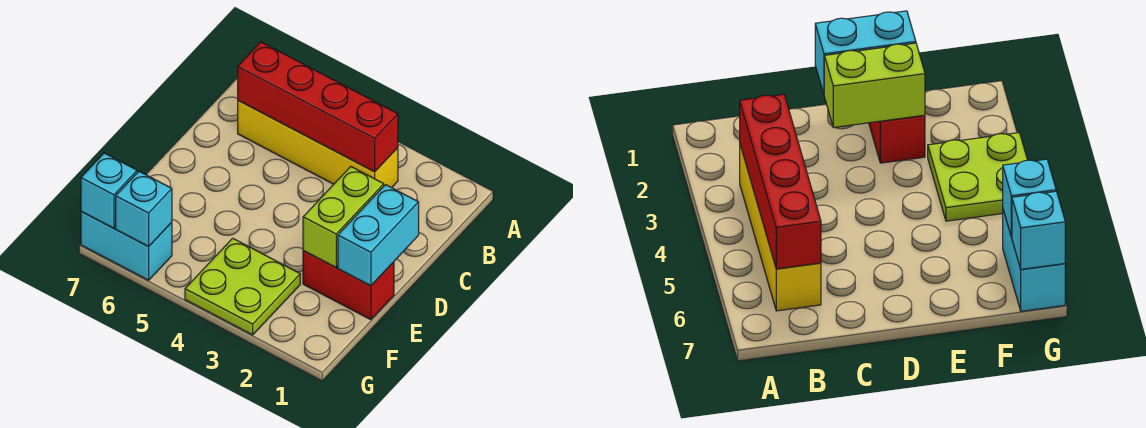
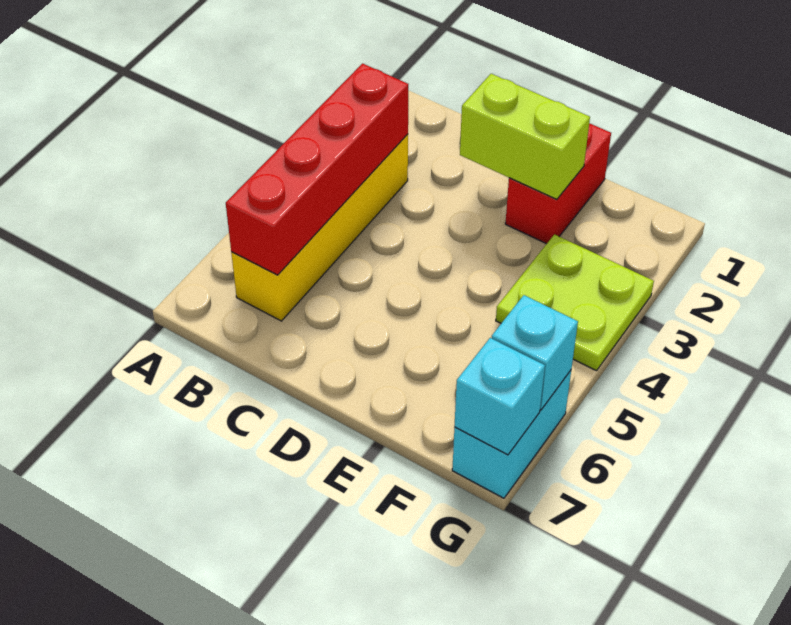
cyan brick D1:E1 level 2 -> none

